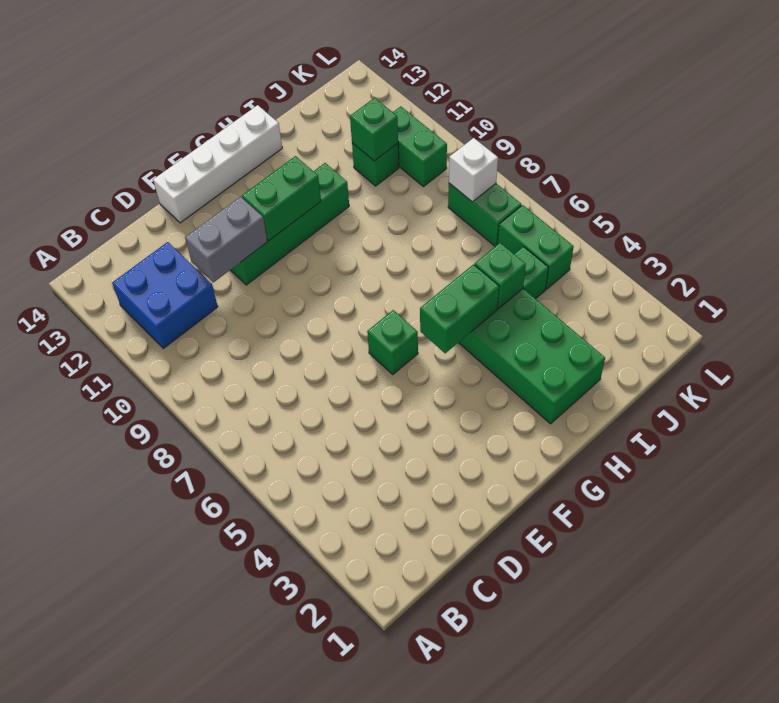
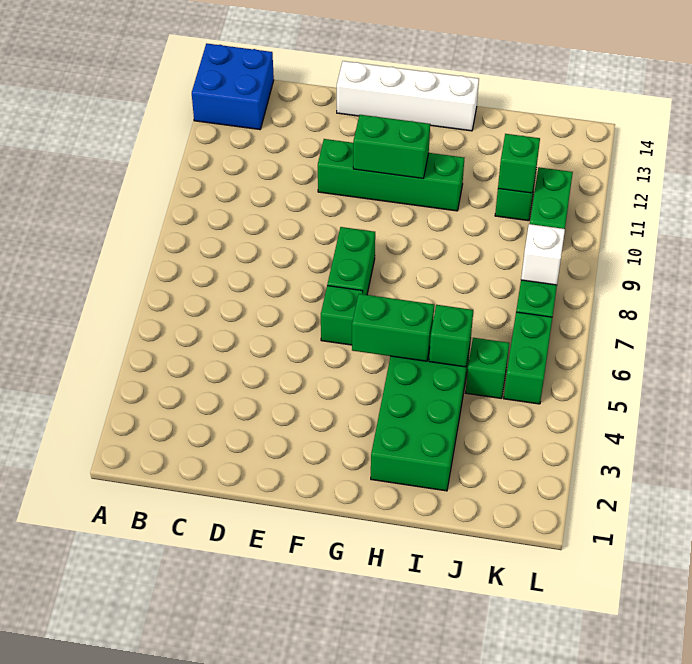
blue brick B11:C12 level 1 -> blue brick A13:B14 level 1
grey brick D11:E11 level 2 -> none
none -> green brick F7:F8 level 1

